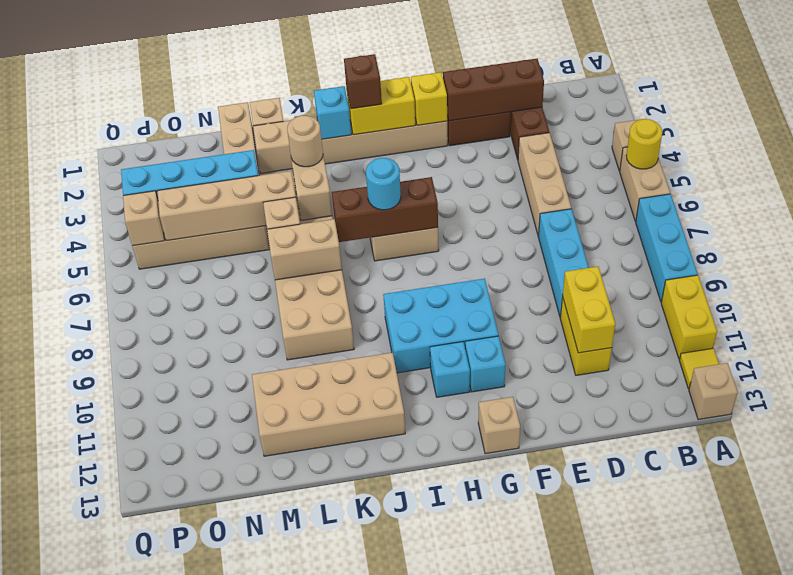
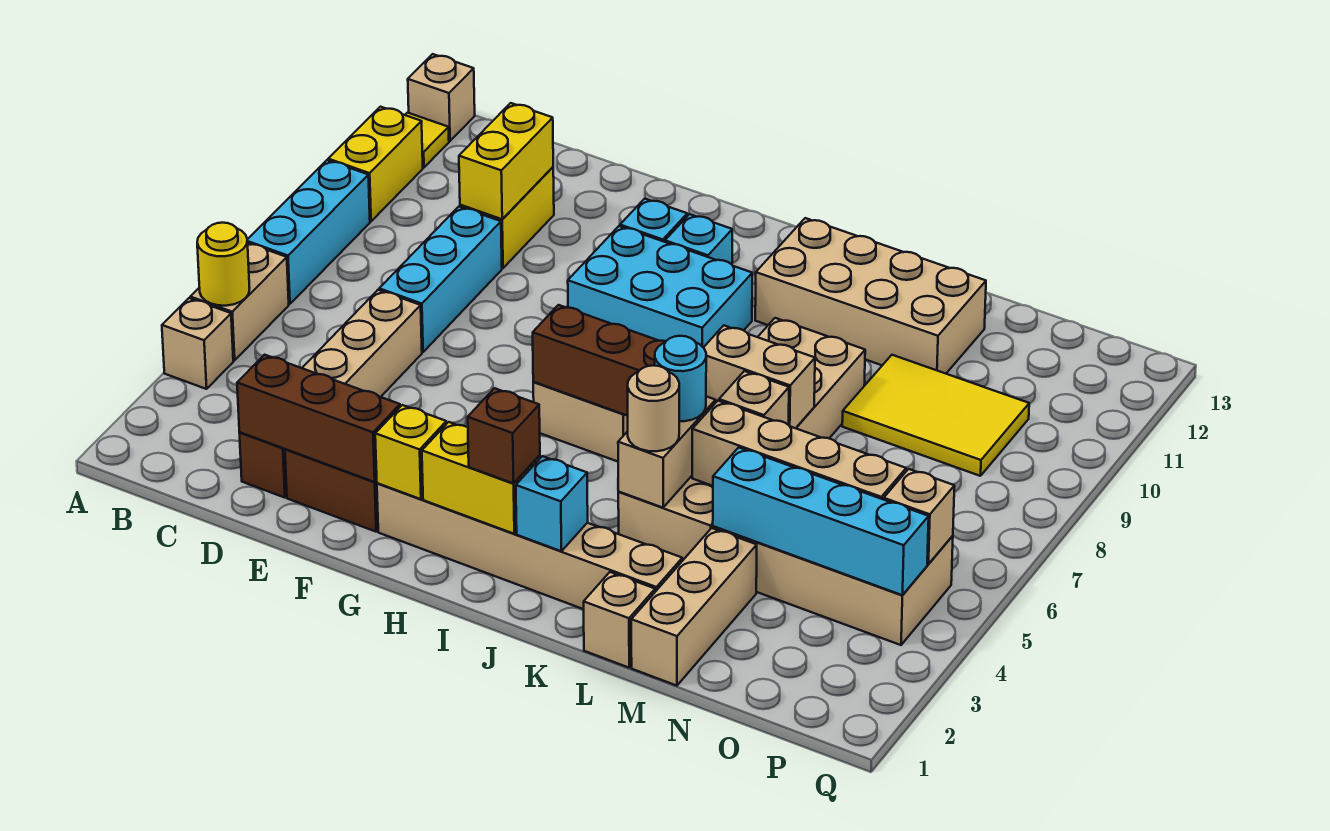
tan brick G13 level 1 -> none
cyan round brick I6 level 3 -> cyan round brick K5 level 3
none -> yellow tile M9:O10 level 1

